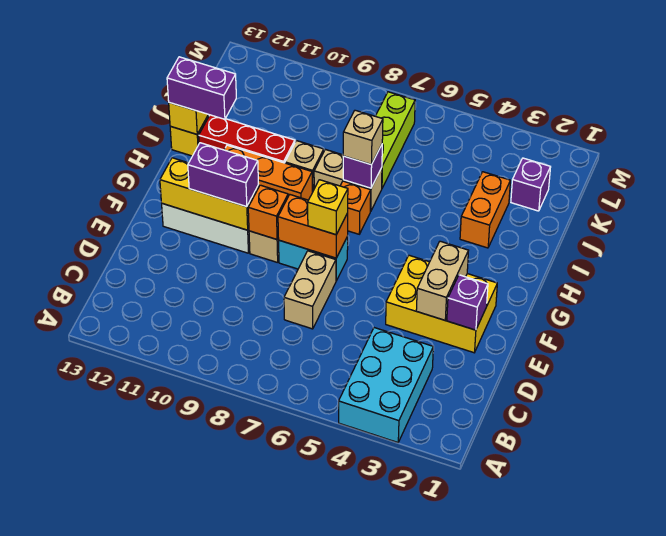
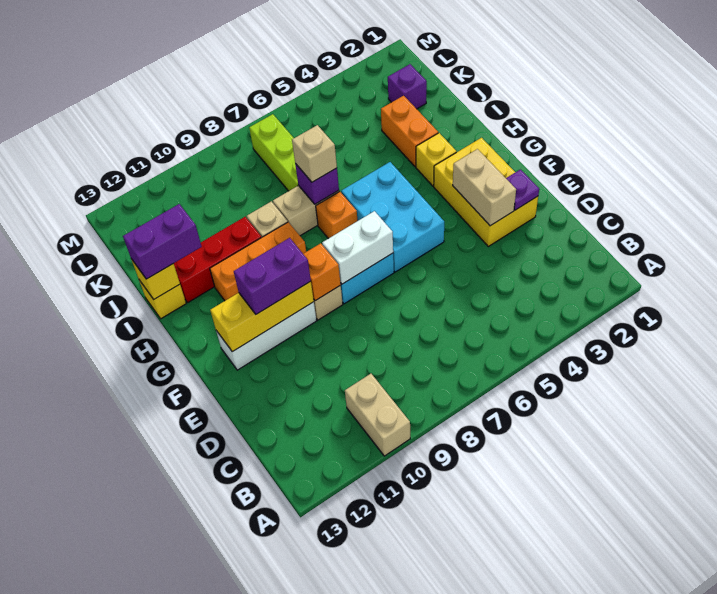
cyan brick A3:C4 level 1 -> cyan brick F5:H6 level 1
tan brick D7:E7 level 1 -> tan brick A10:B10 level 1
yellow brick E2:F4 level 1 -> yellow brick E2:G3 level 1
purple brick E2 level 2 -> purple plate E2 level 2
orange brick F7:F8 level 2 -> white brick F7:F8 level 2
yellow brick F7 level 3 -> yellow brick H3 level 1

